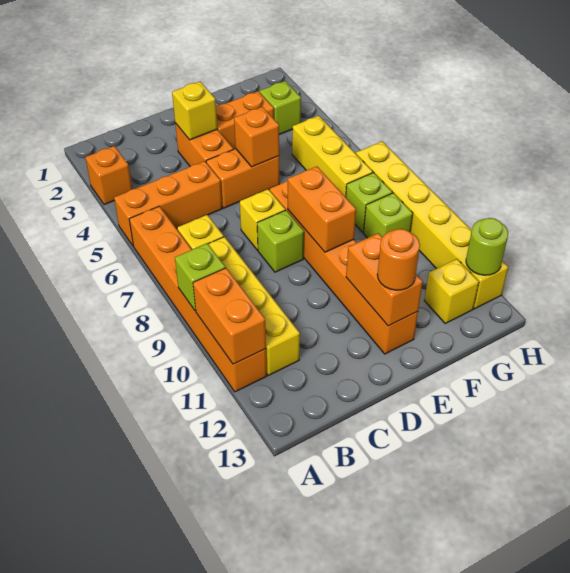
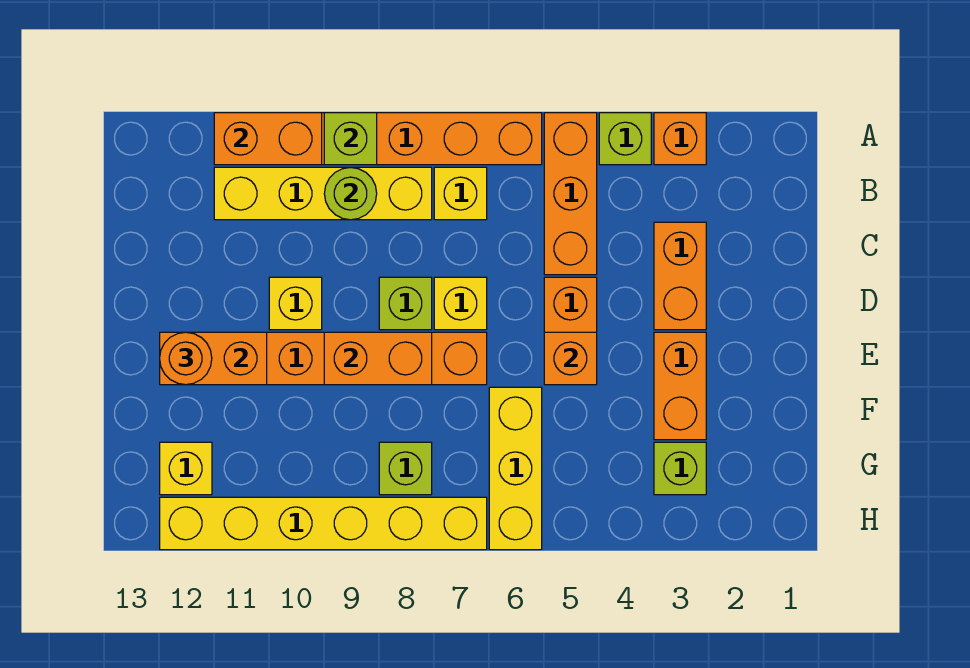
orange brick D3:D4 level 1 -> orange brick C3:D3 level 1
yellow brick D3 level 2 -> yellow brick D10 level 1
yellow brick G5:G7 level 1 -> yellow brick F6:H6 level 1
lime brick G9 level 1 -> lime brick A4 level 1
lime round brick H12 level 2 -> lime round brick B9 level 2

